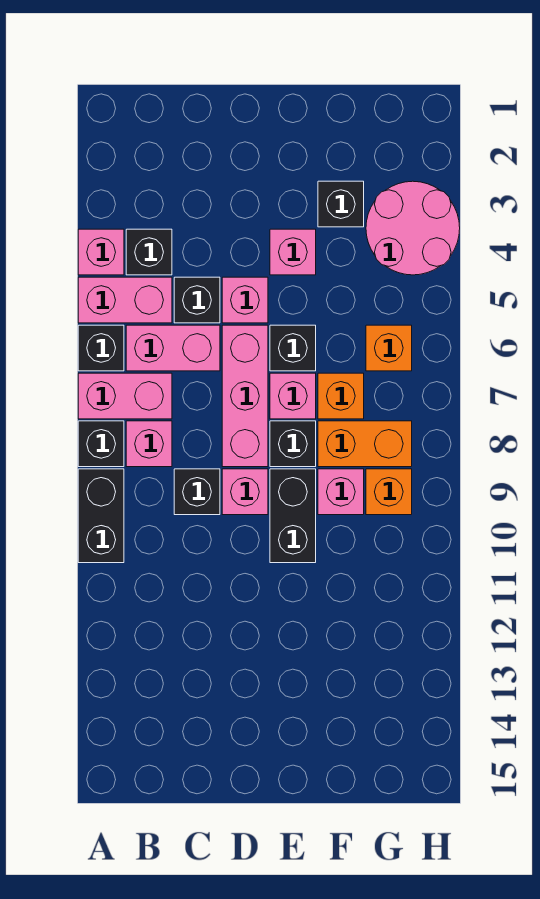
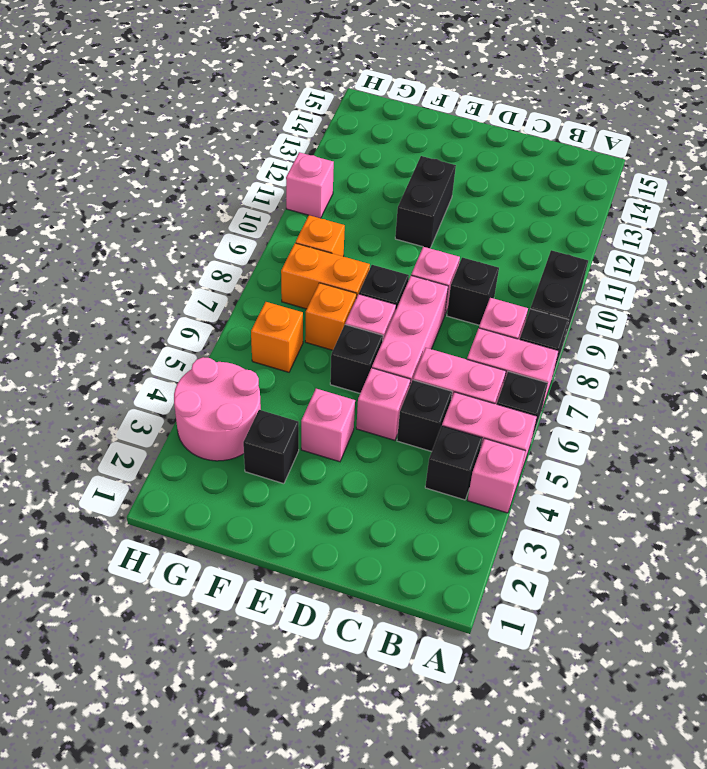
black brick E9:E10 level 1 -> black brick E11:E12 level 1
pink brick F9 level 1 -> pink brick H11 level 1

